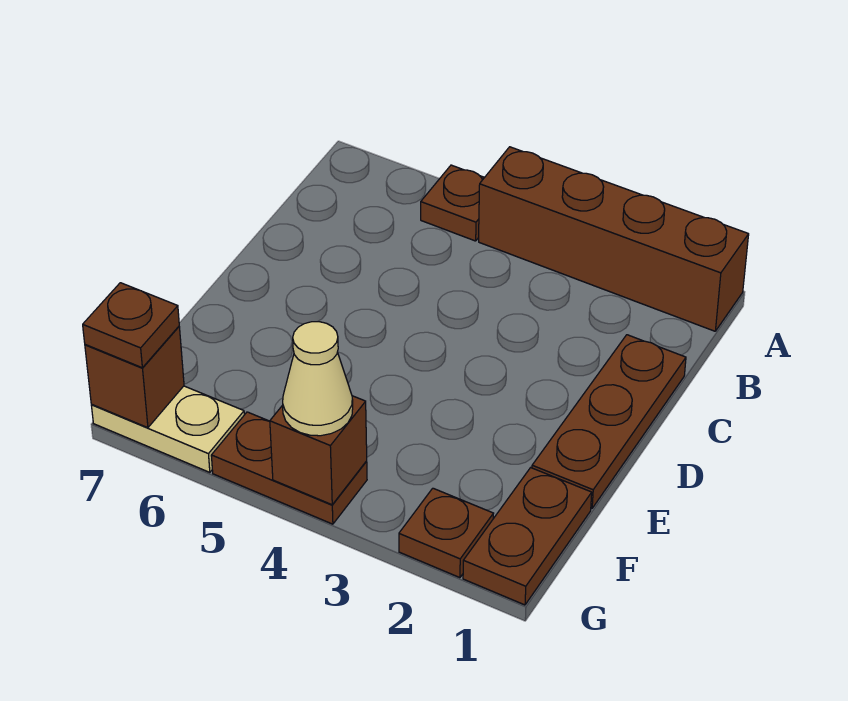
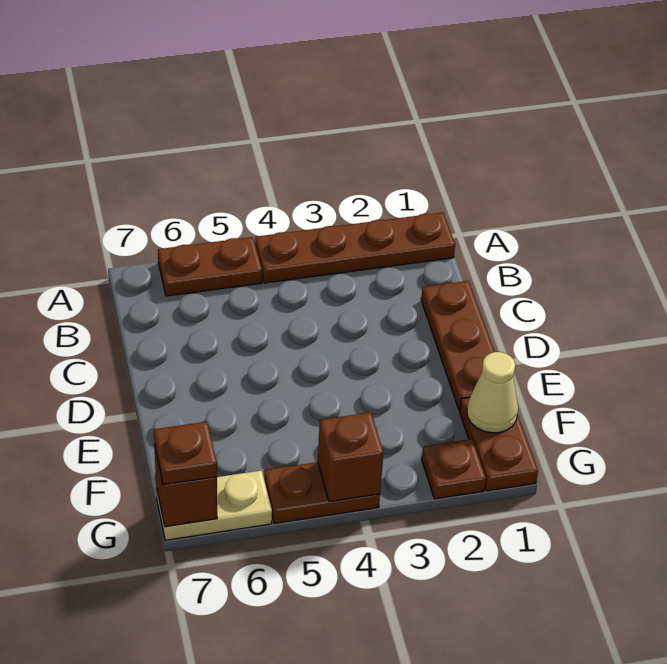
brown brick A1:A4 level 1 -> brown plate A1:A4 level 1
brown plate A5 level 1 -> brown plate A5:A6 level 1
tan cone G4 level 3 -> tan cone F1 level 2

